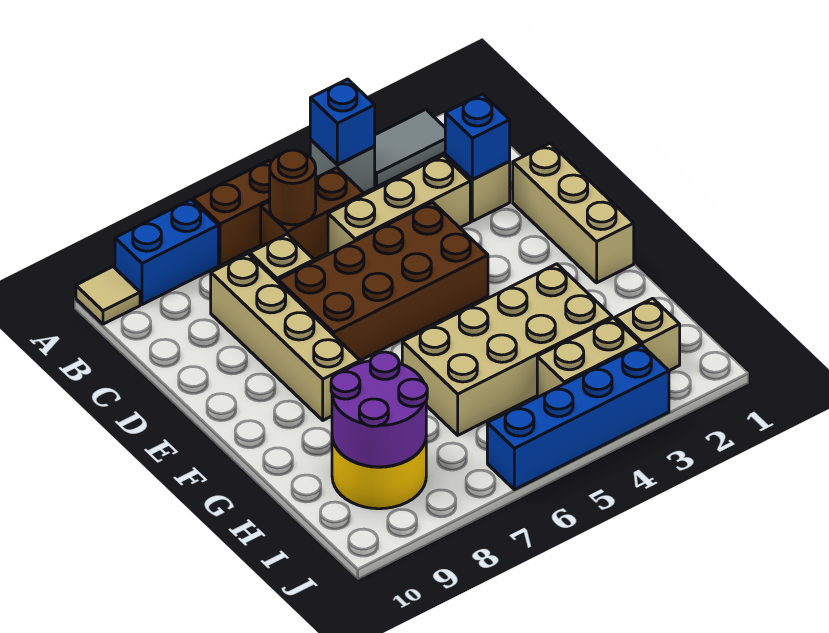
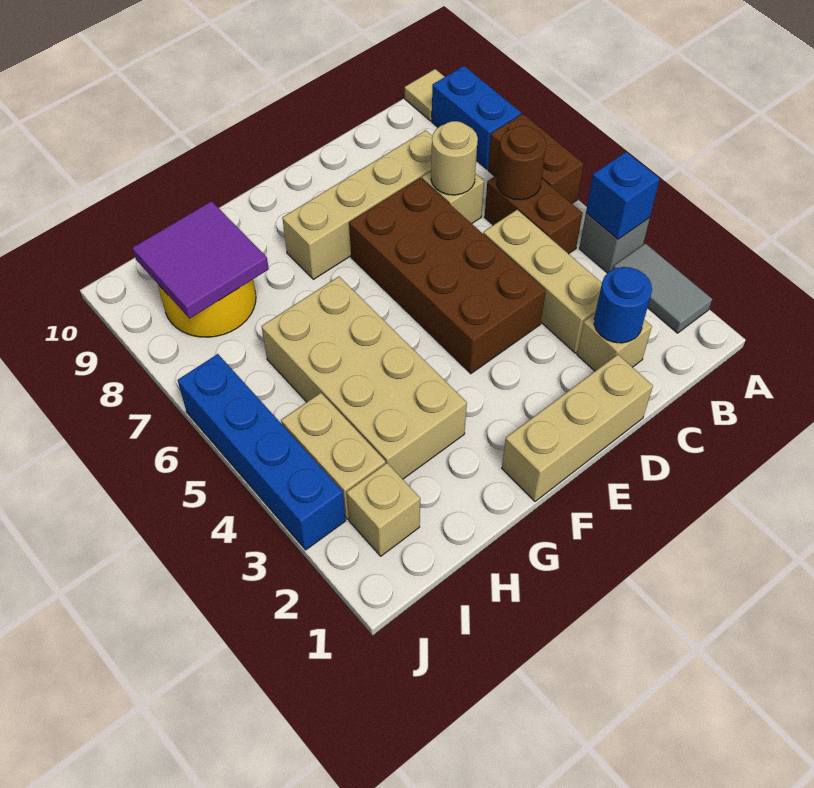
blue brick C2 level 2 -> blue round brick C2 level 2
none -> tan round brick C7 level 2
purple round brick H8:I9 level 2 -> purple tile H8:I9 level 2

